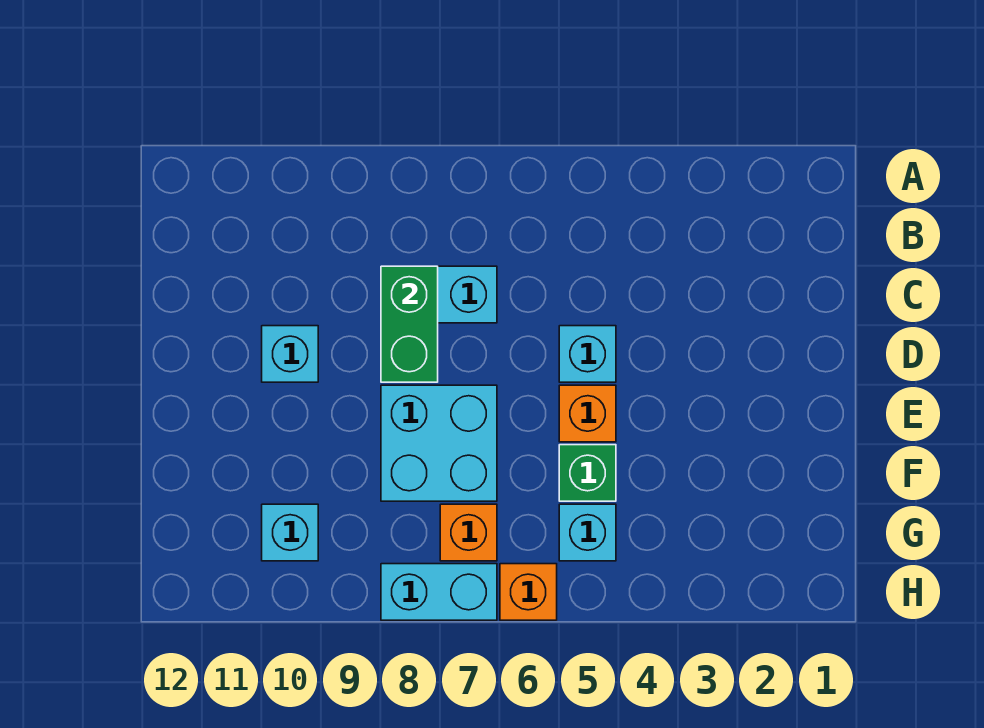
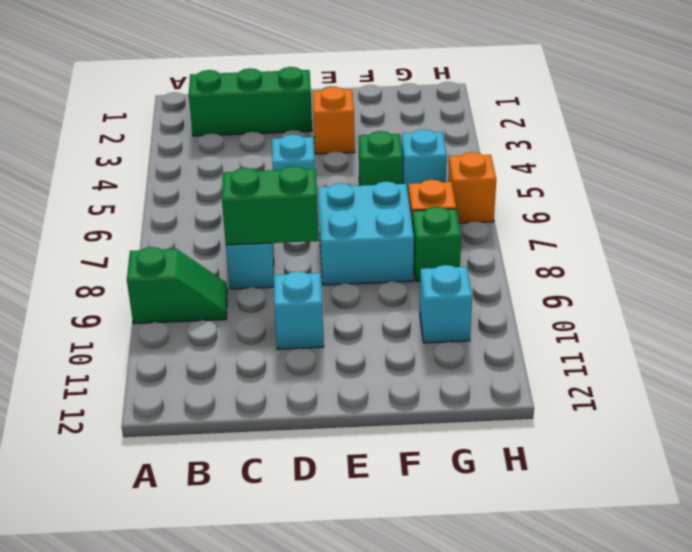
none -> green slope A9:B9 level 1 top A
none -> green brick B2:D2 level 1
orange brick E5 level 1 -> orange brick E3 level 1
none -> green brick G8 level 1
cyan brick H7:H8 level 1 -> none

